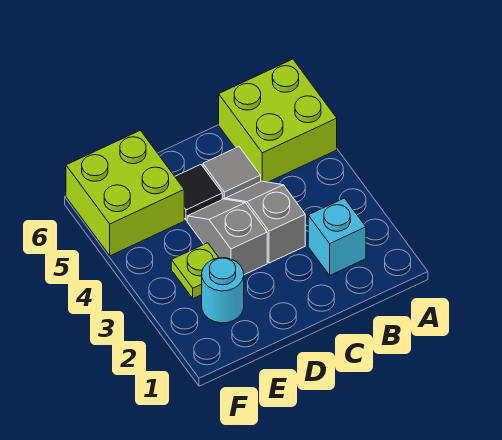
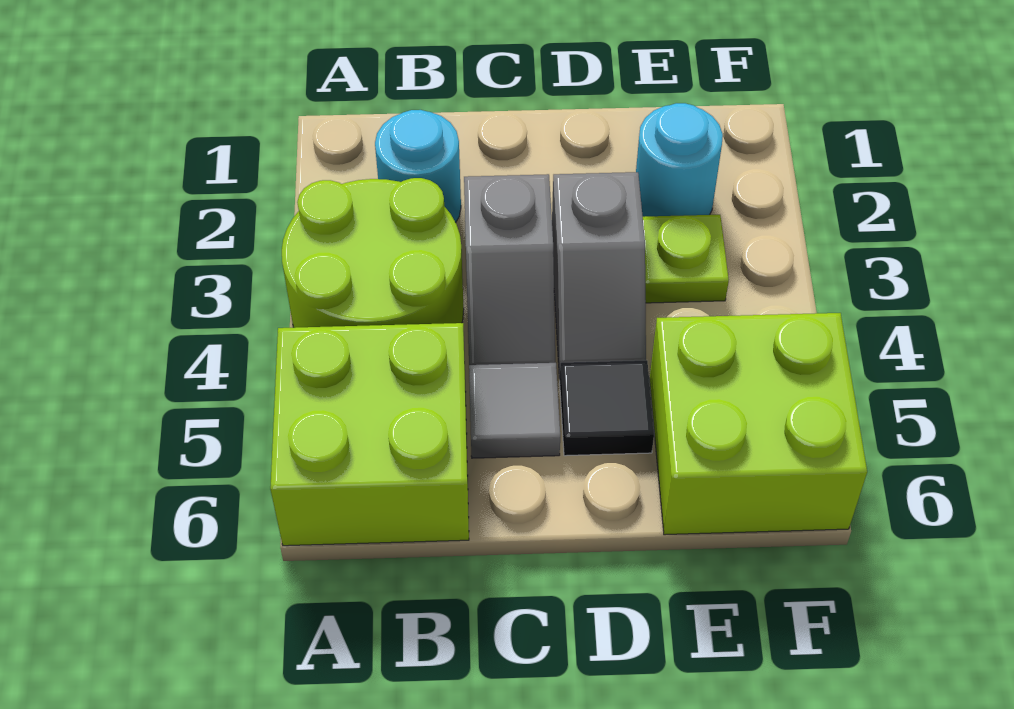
none -> lime round brick A3:B4 level 1
cyan brick B2 level 1 -> cyan round brick B2 level 1

